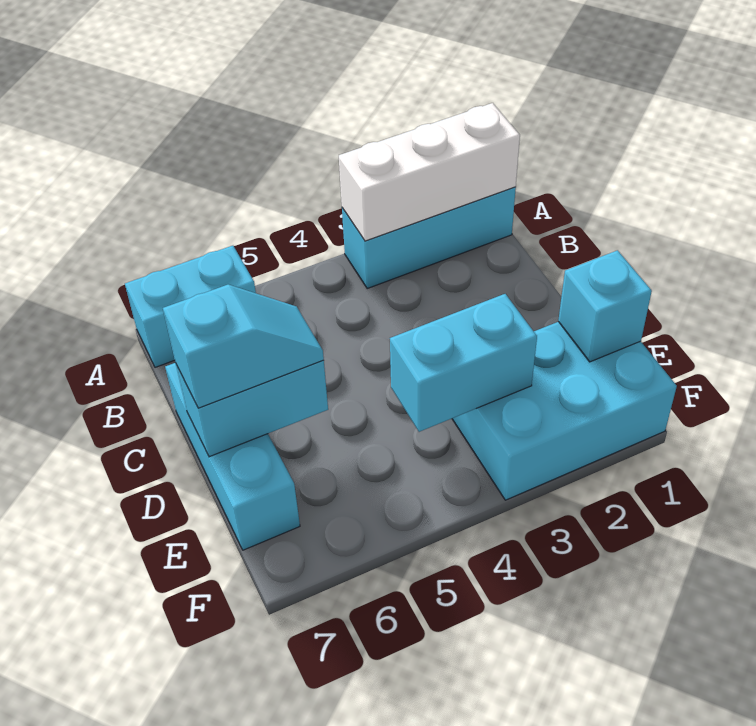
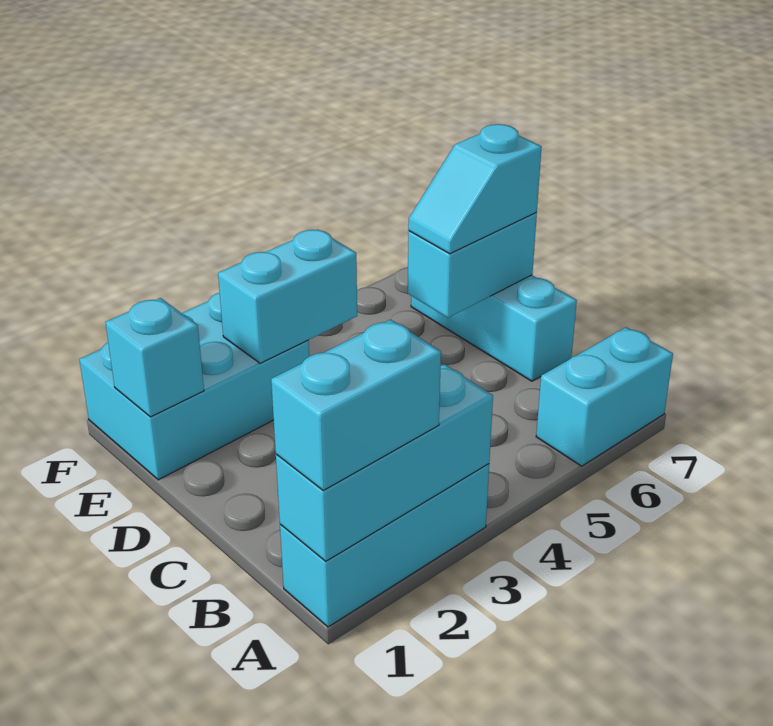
white brick A1:A3 level 2 -> cyan brick A1:A3 level 2
none -> cyan brick A1:A2 level 3

